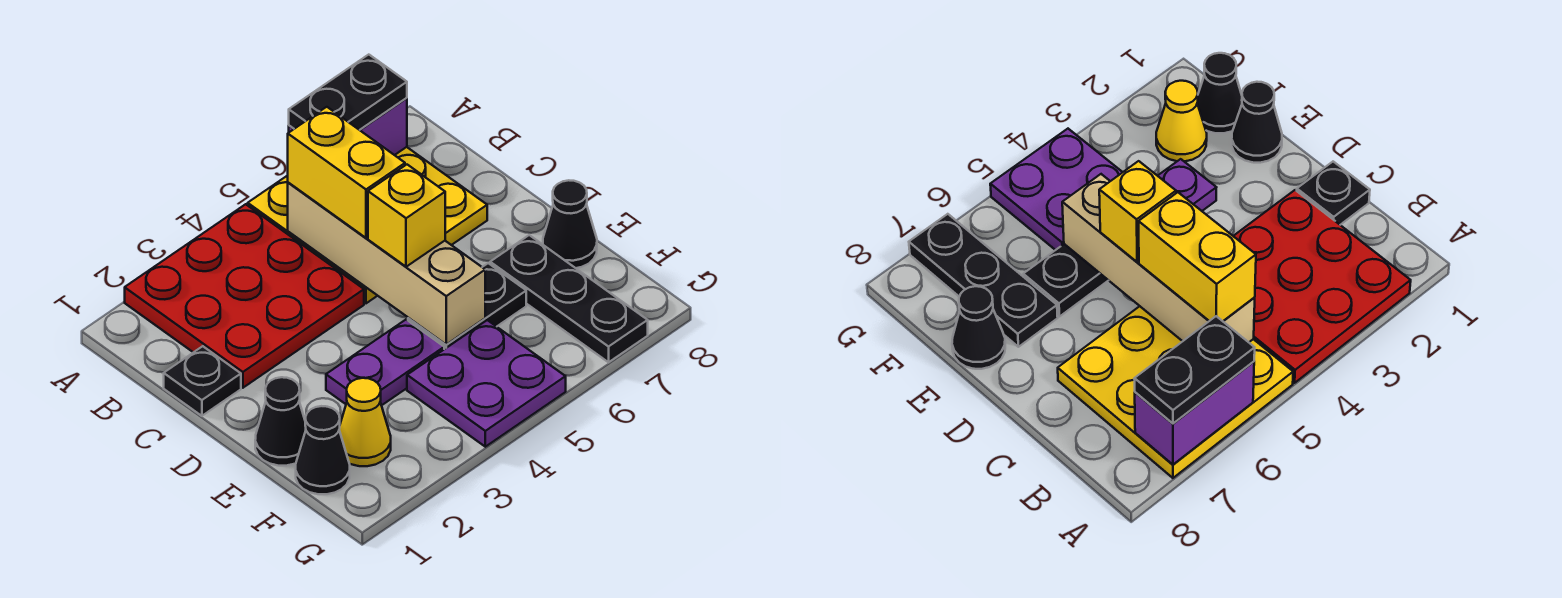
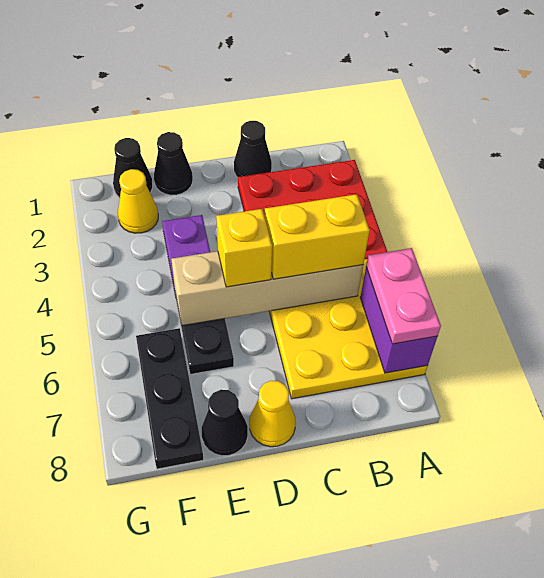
black plate A6:A7 level 3 -> pink plate A6:A7 level 3
black plate C1 level 1 -> black cone C1 level 1
none -> yellow cone D8 level 1
black plate E7:G7 level 1 -> black plate F6:F8 level 1
purple plate F4:G5 level 1 -> none

